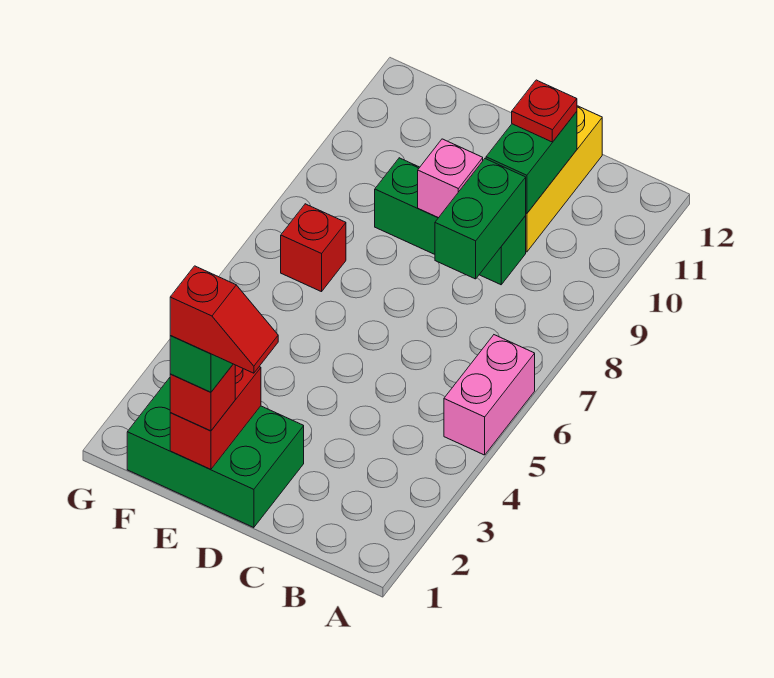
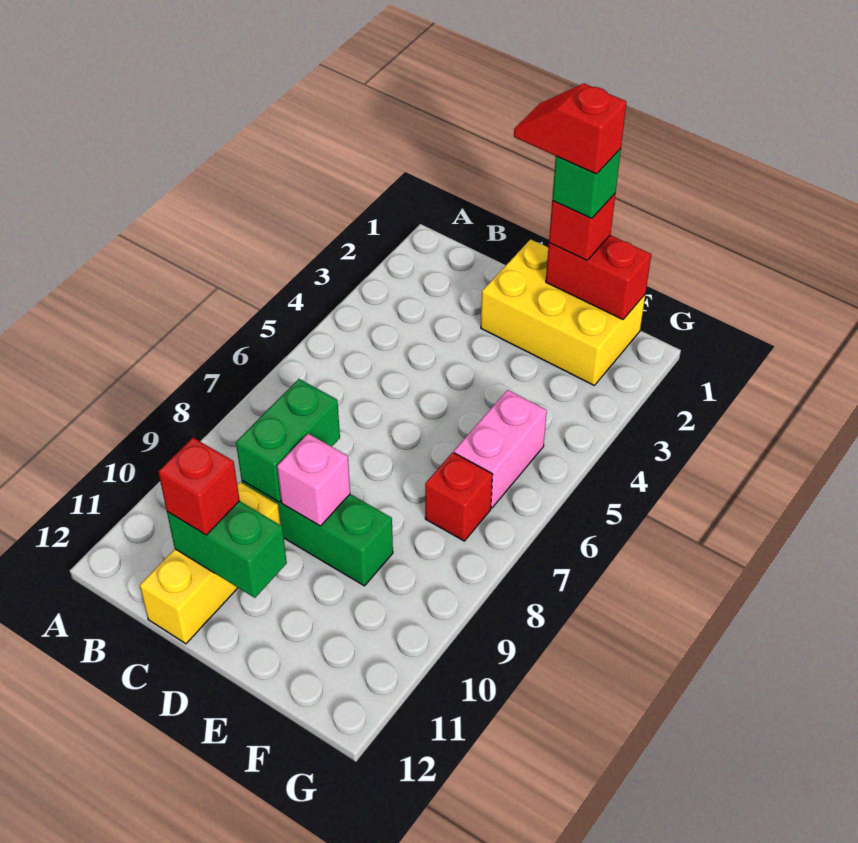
pink brick A5:A6 level 1 -> pink brick F5:F6 level 1
green brick C10:C11 level 2 -> green brick C11:D11 level 2
red plate C11 level 3 -> red brick C11 level 3
green brick D1:F2 level 1 -> yellow brick D1:F2 level 1
red brick E1:E2 level 2 -> red brick E1:F1 level 2

